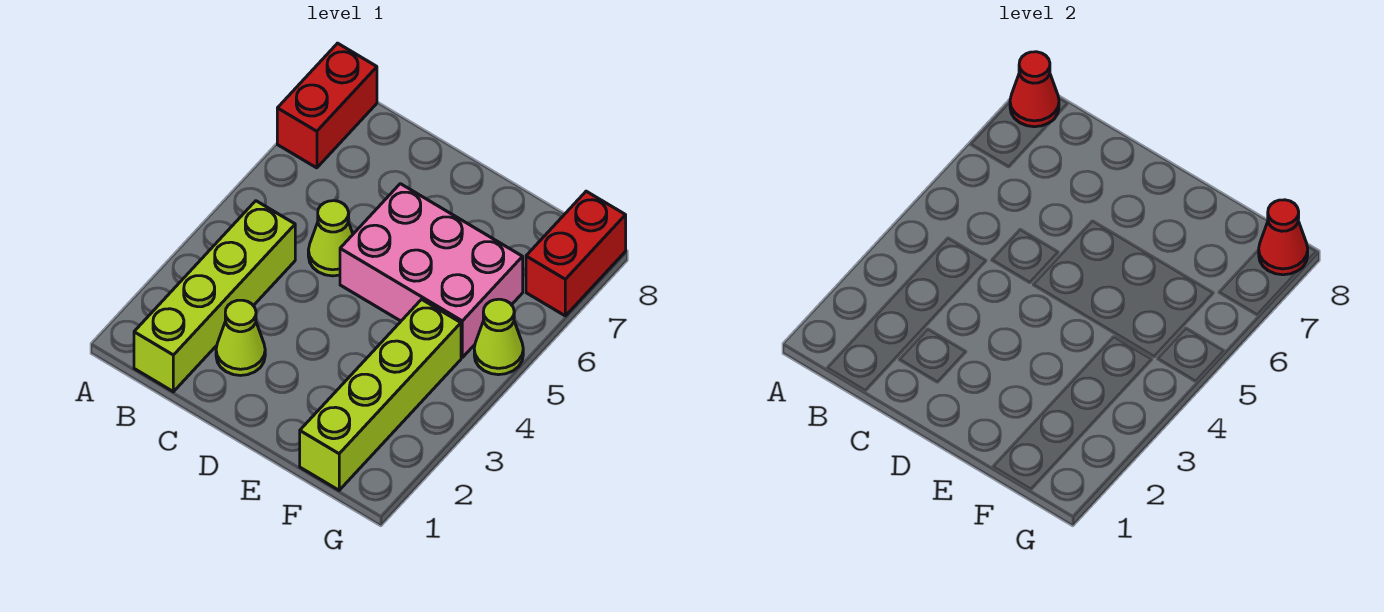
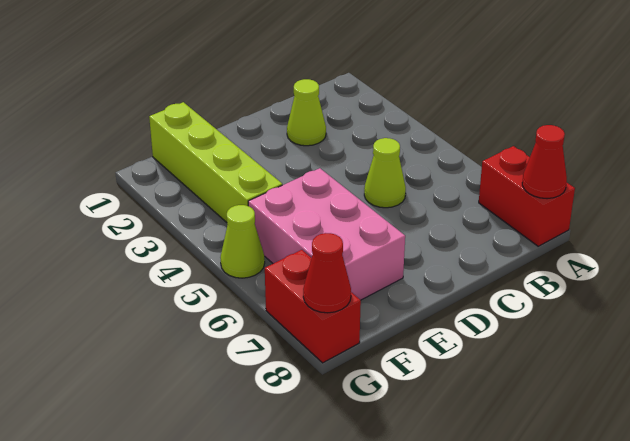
lime brick B1:B4 level 1 -> none
pink brick D5:F6 level 1 -> pink brick E5:F7 level 1

